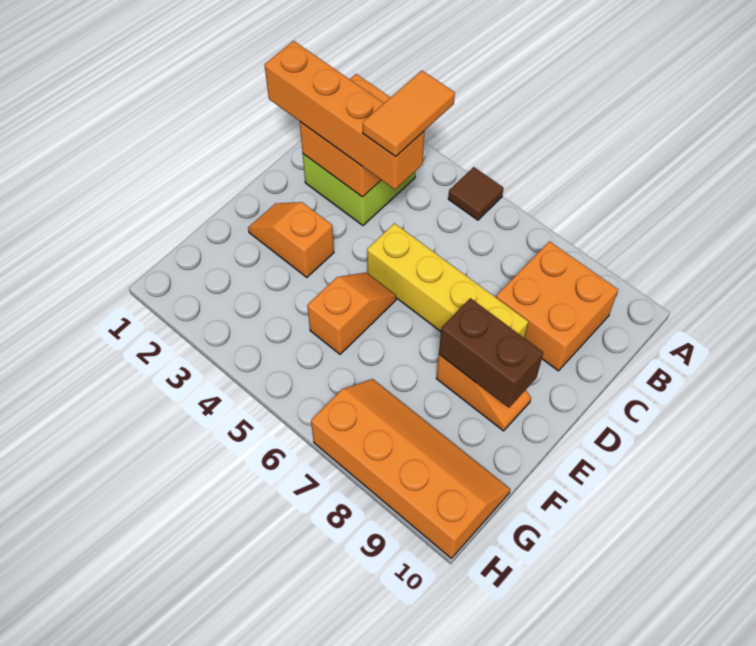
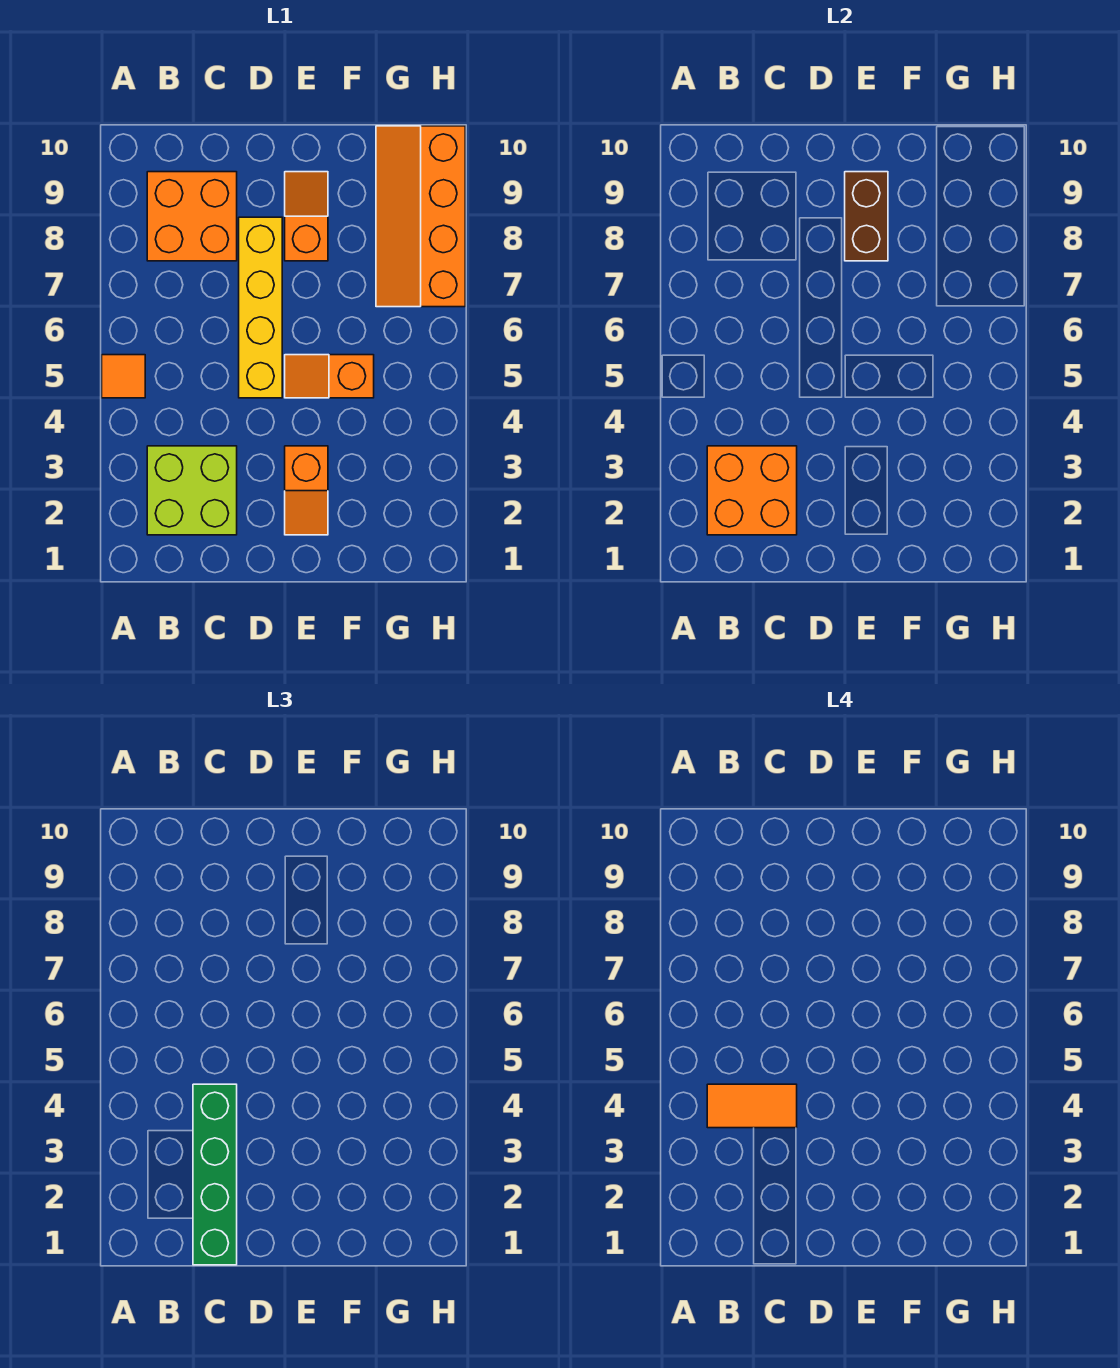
brown tile A5 level 1 -> orange tile A5 level 1
orange brick C1:C4 level 3 -> green brick C1:C4 level 3

